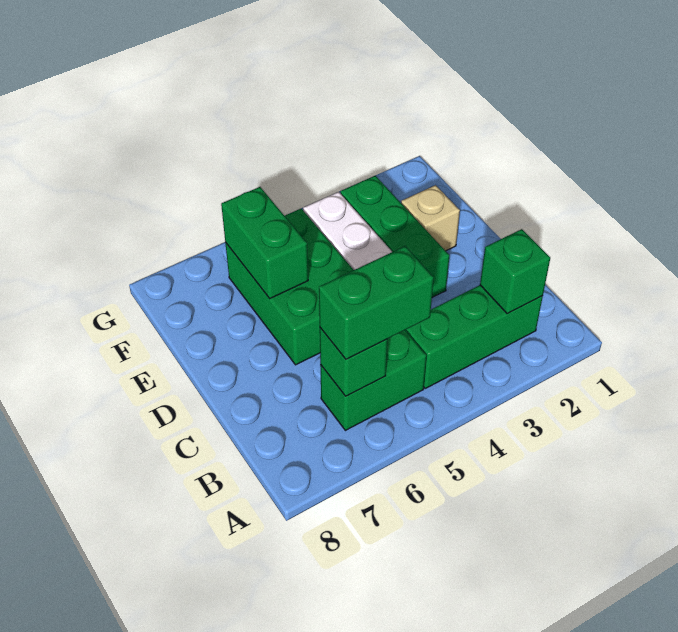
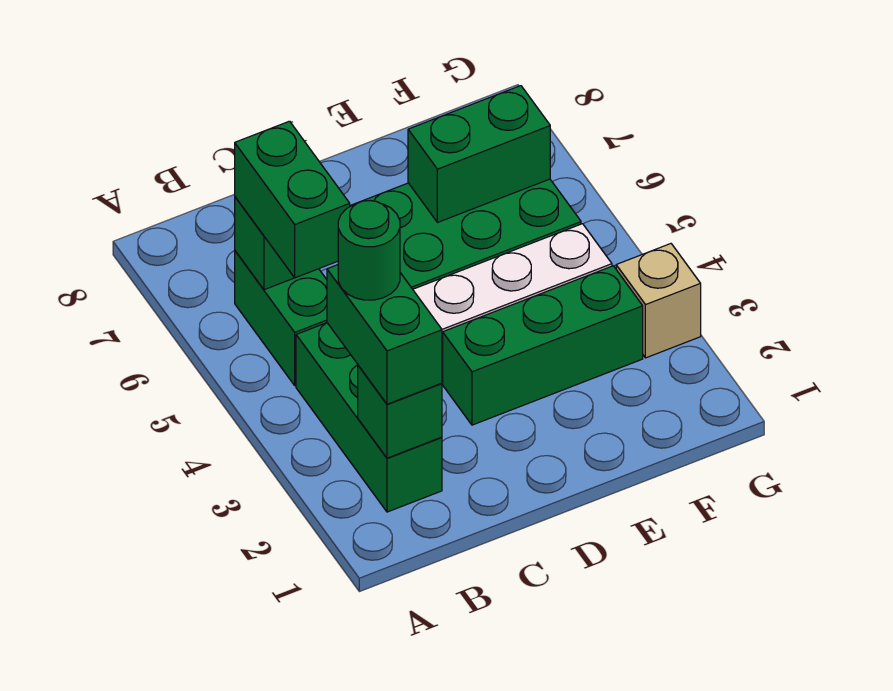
none -> green brick B2:B3 level 3
none -> green round brick B3 level 4
tan brick E2 level 1 -> tan brick G3 level 1

